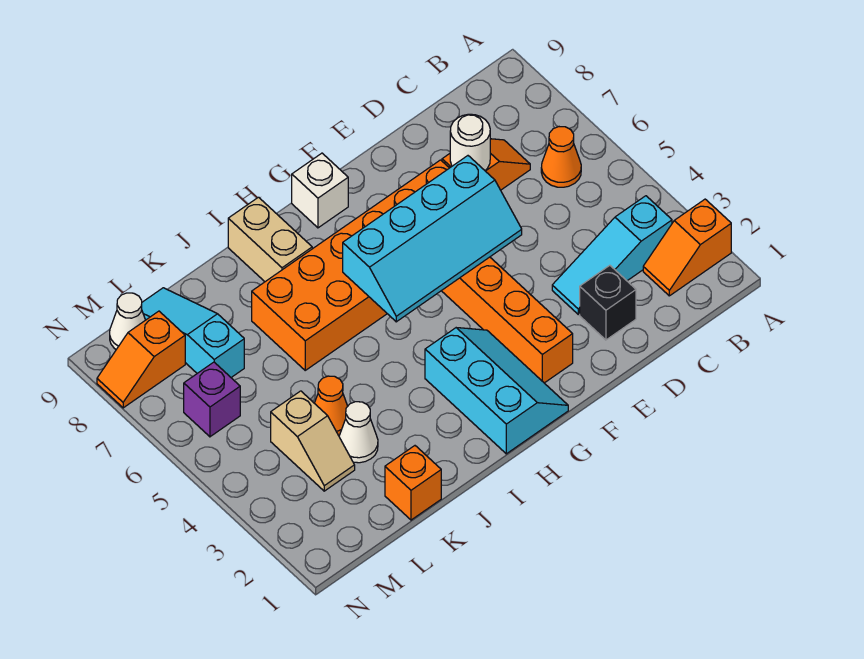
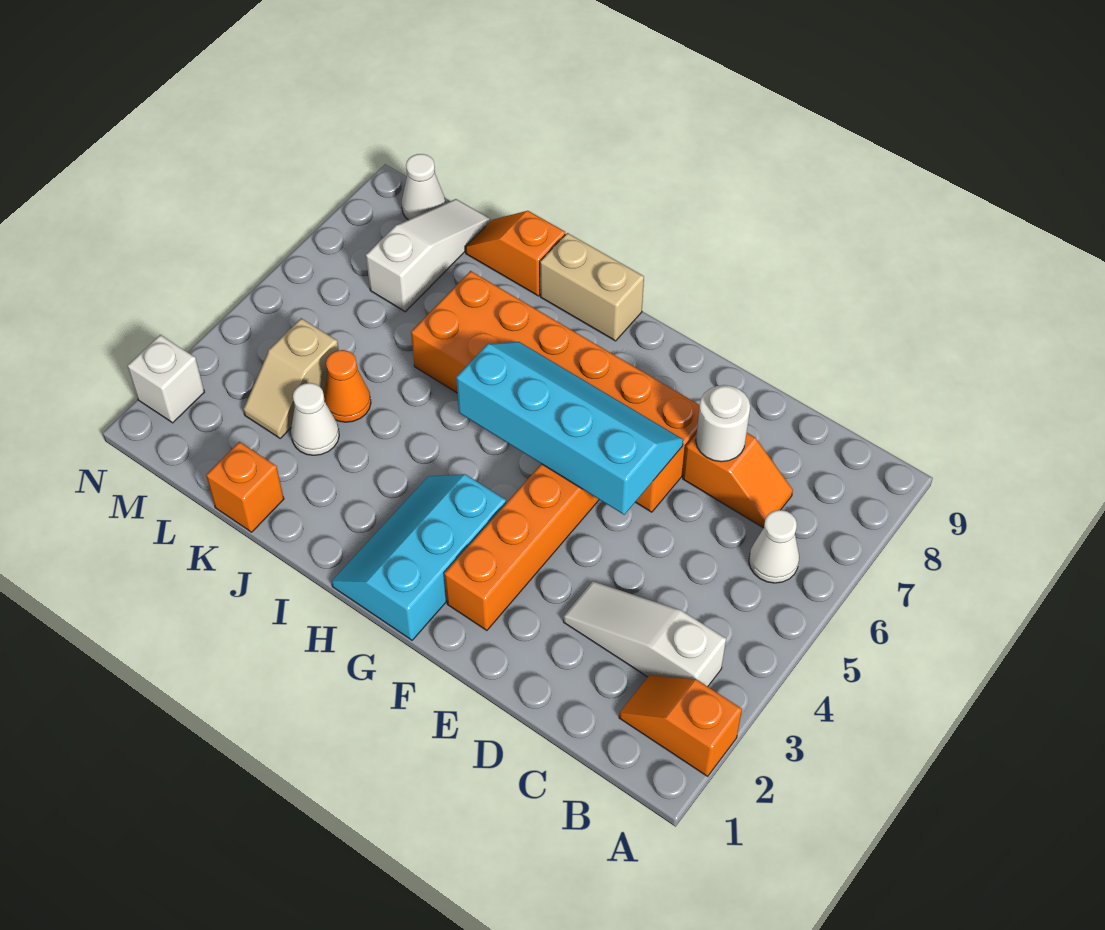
cyan slope B3:D3 level 1 top B -> white slope B3:D3 level 1 top B
orange cone B6 level 1 -> white cone B6 level 1
black brick D2 level 1 -> none
cyan slope E5:H6 level 2 top 6 -> cyan slope E5:H6 level 2 top 5
cyan slope G1:H3 level 1 top H -> cyan slope G1:H3 level 1 top G
white brick G9 level 1 -> white brick N2 level 1
tan brick I8:I9 level 1 -> tan brick H9:I9 level 1
cyan slope L7:L9 level 1 top 7 -> white slope L7:L9 level 1 top 7
purple brick M6 level 1 -> none
orange slope M8:N8 level 1 top M -> orange slope J9:K9 level 1 top J

